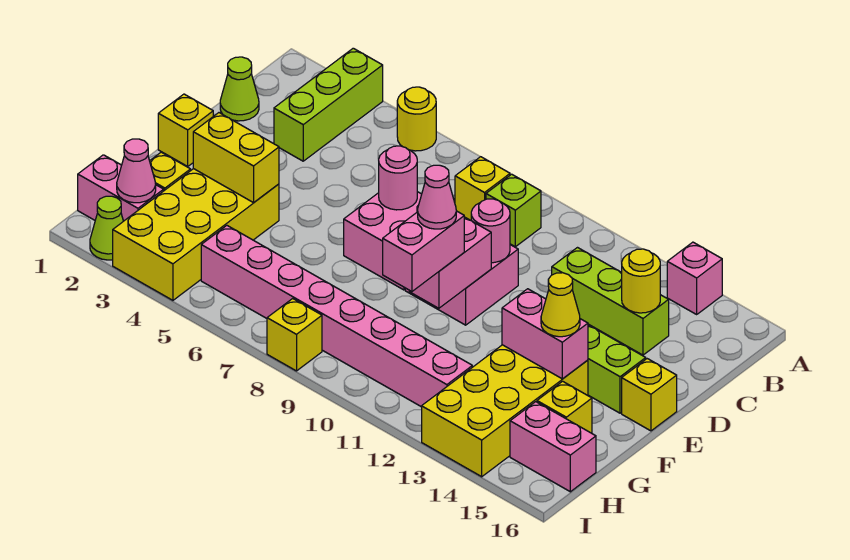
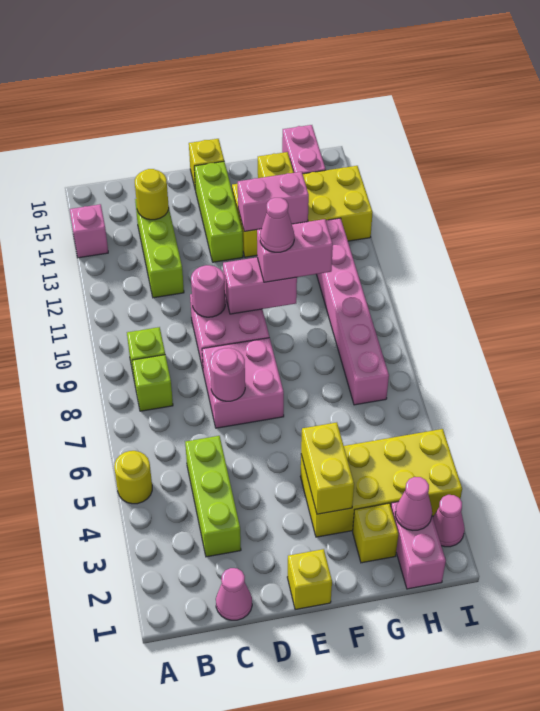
lime brick A3:C3 level 1 -> lime brick C3:C5 level 1
yellow brick B8 level 1 -> lime brick B8 level 1
lime cone C1 level 1 -> pink cone C1 level 1
pink brick F13:F14 level 2 -> pink brick F13:G13 level 2
yellow cone F14 level 3 -> none
pink brick H5:H12 level 1 -> pink brick H7:H12 level 1
lime cone I2 level 1 -> pink cone I2 level 1
yellow brick I8 level 1 -> none

